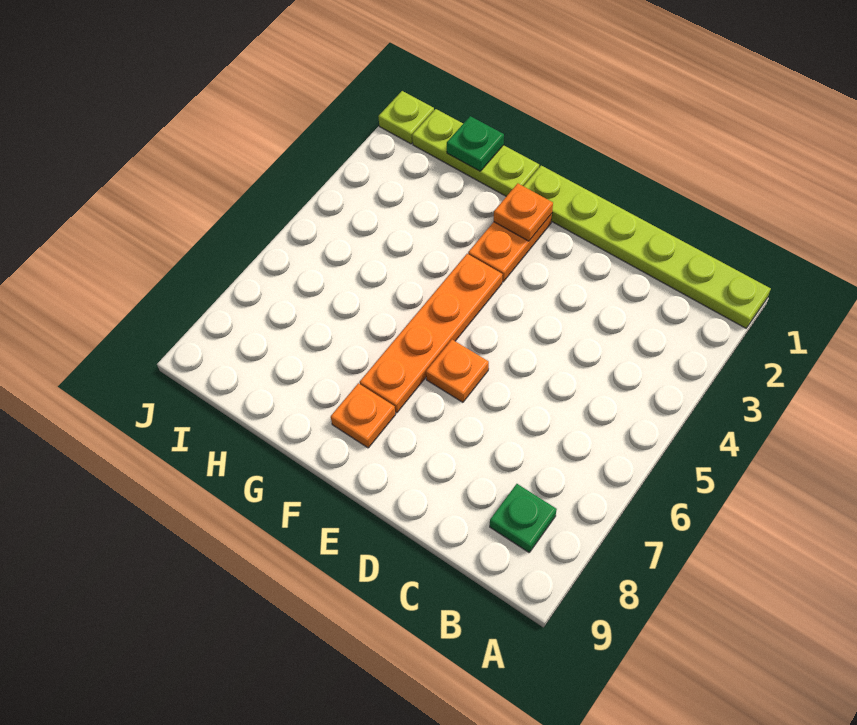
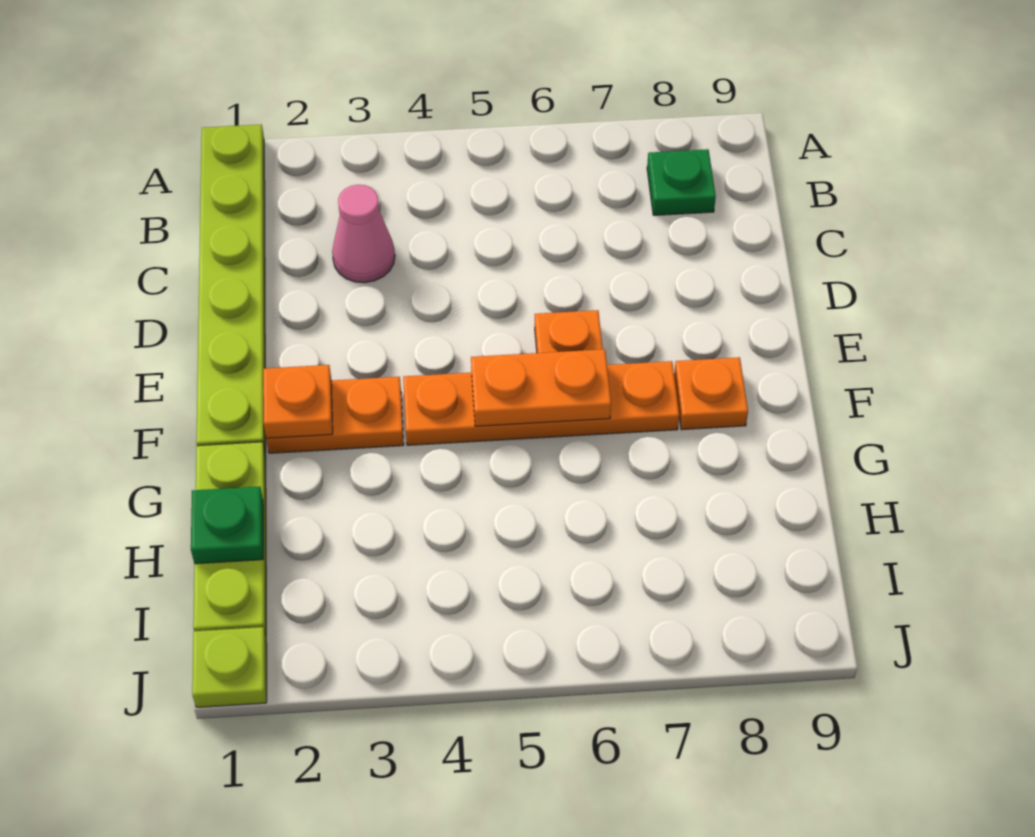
none -> pink cone C3 level 1
none -> orange plate F5:F6 level 2

